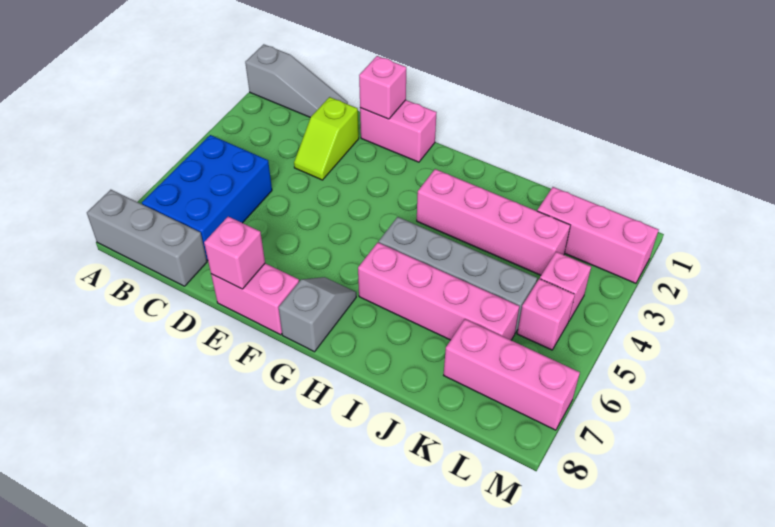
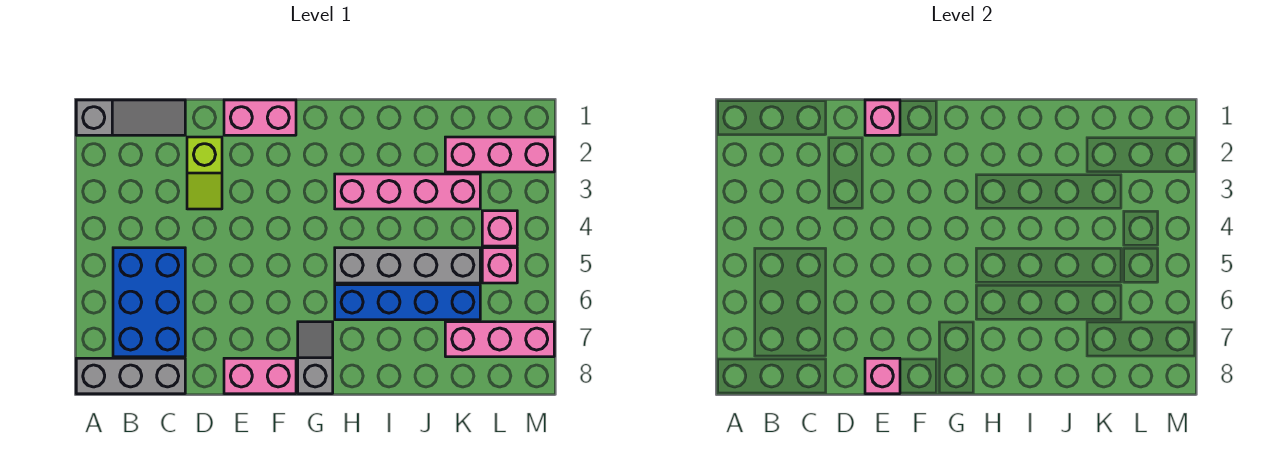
pink brick H6:K6 level 1 -> blue brick H6:K6 level 1

